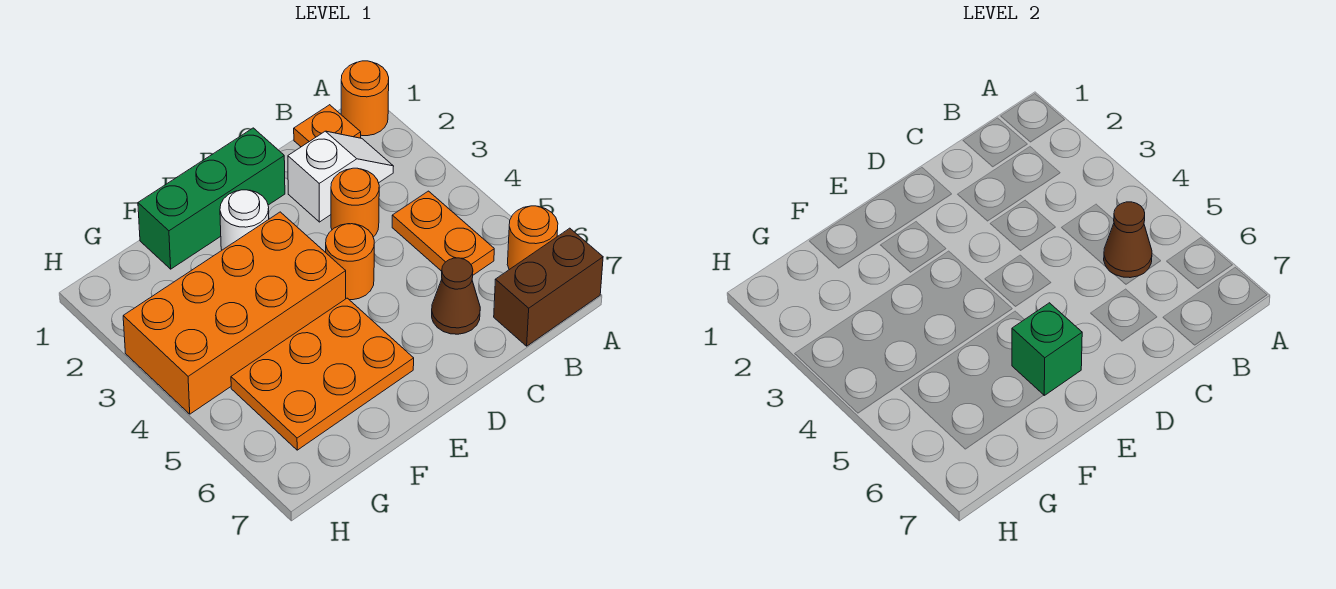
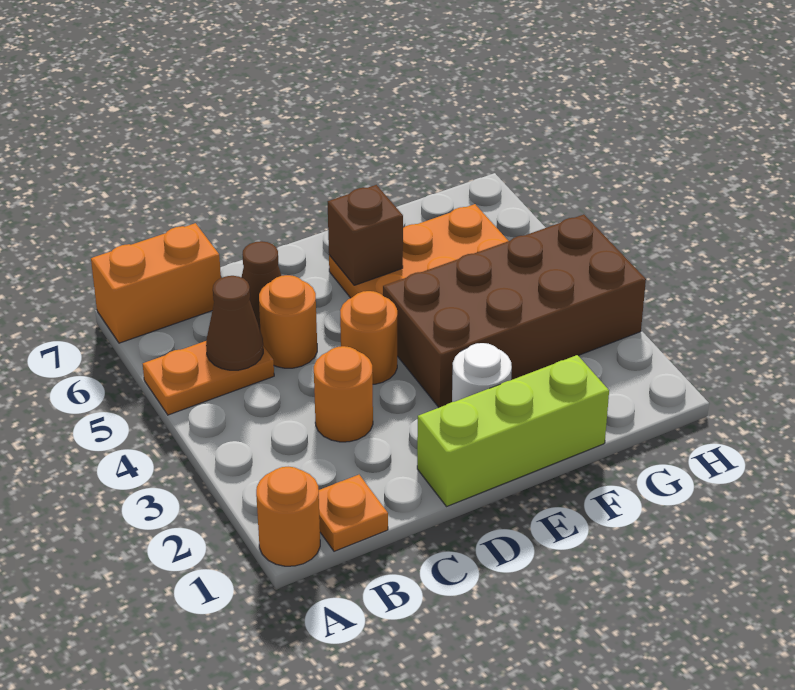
orange round brick A6 level 1 -> orange round brick C5 level 1
brown brick A7:B7 level 1 -> orange brick A7:B7 level 1
white slope B2:C2 level 1 top C -> none
orange plate B4:B5 level 1 -> orange plate A5:B5 level 1
green brick D1:F1 level 1 -> lime brick D1:F1 level 1
orange brick E3:H4 level 1 -> brown brick E3:H4 level 1
green brick E6 level 2 -> brown brick E6 level 2

